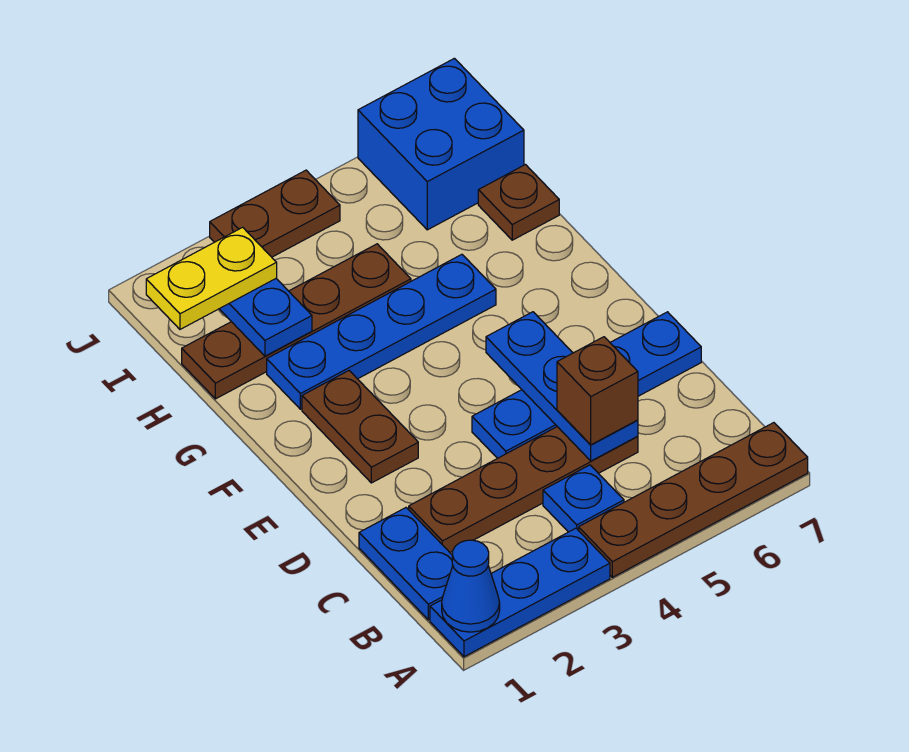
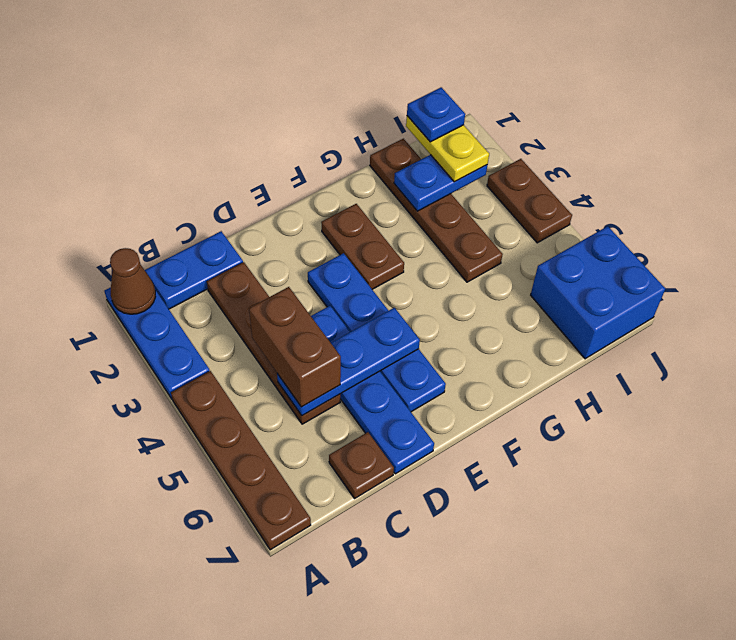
blue cone A1 level 2 -> brown cone A1 level 2
blue plate B4 level 1 -> blue plate I1 level 4
brown brick C5 level 3 -> brown brick C4:C5 level 3
brown plate E2:F2 level 1 -> brown plate F2:F3 level 1
blue plate G2:G5 level 1 -> blue plate E3:E6 level 1
brown plate H7 level 1 -> brown plate C7 level 1

